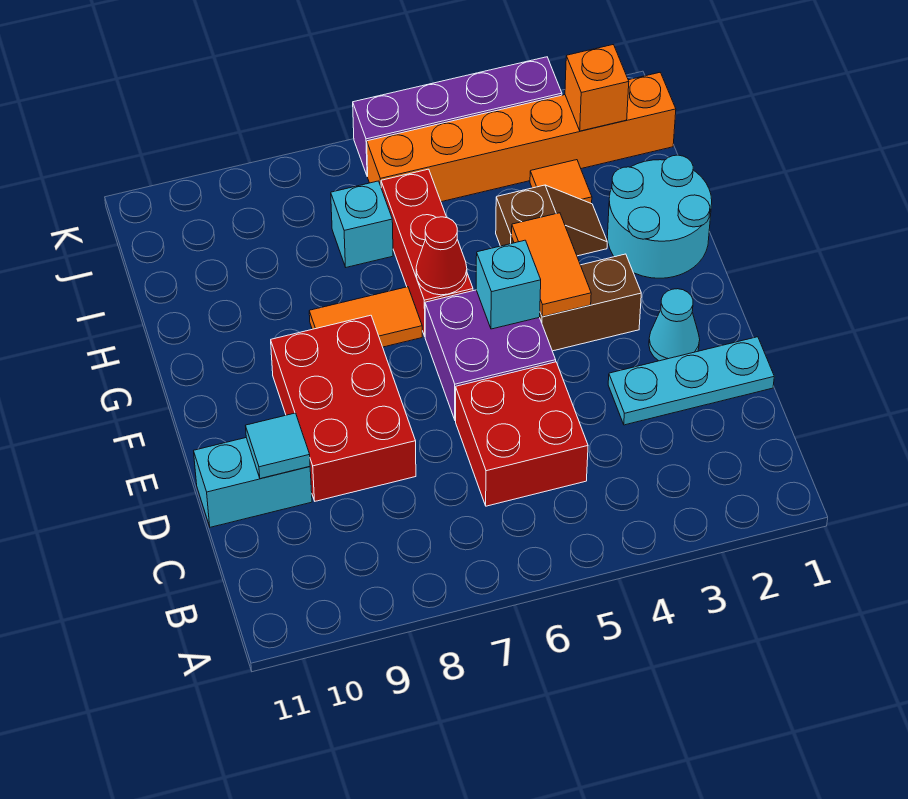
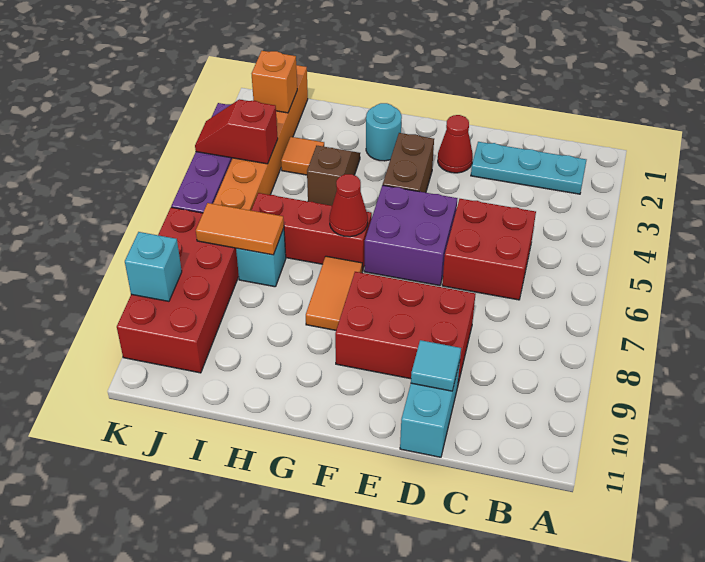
cyan plate D1:D3 level 1 -> cyan plate B2:D2 level 1
cyan cone E2 level 1 -> red cone E2 level 1
orange tile F4:G4 level 2 -> orange tile I7:J7 level 2
cyan brick F5 level 2 -> cyan brick K9 level 2
cyan round brick G1:H2 level 1 -> cyan round brick G2 level 1
none -> red slope J4:K4 level 2 top J
none -> red brick J7:K10 level 1

